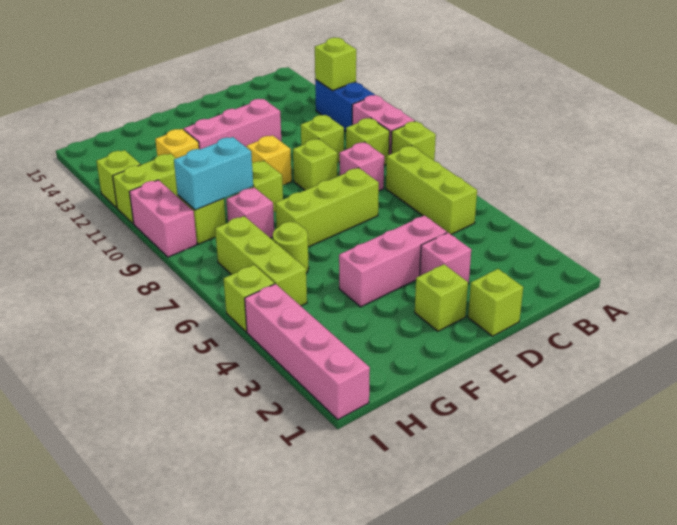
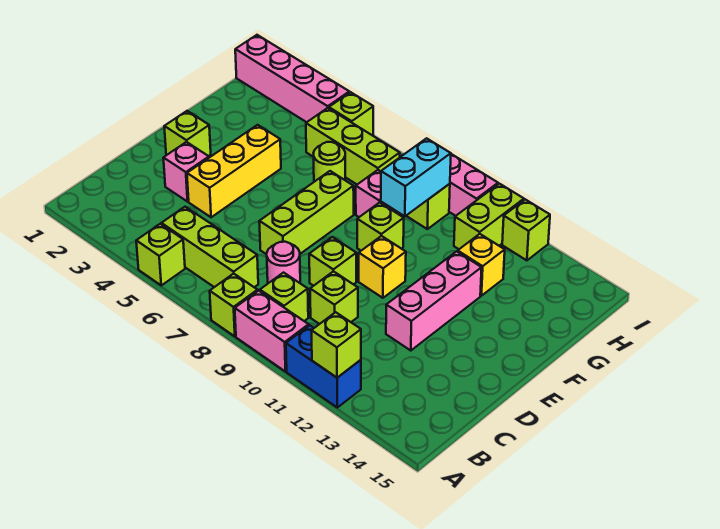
pink brick C8 level 1 -> pink round brick C8 level 1
lime brick D1 level 1 -> lime brick A5 level 1
pink brick D4:F4 level 1 -> yellow brick D4:F4 level 1

